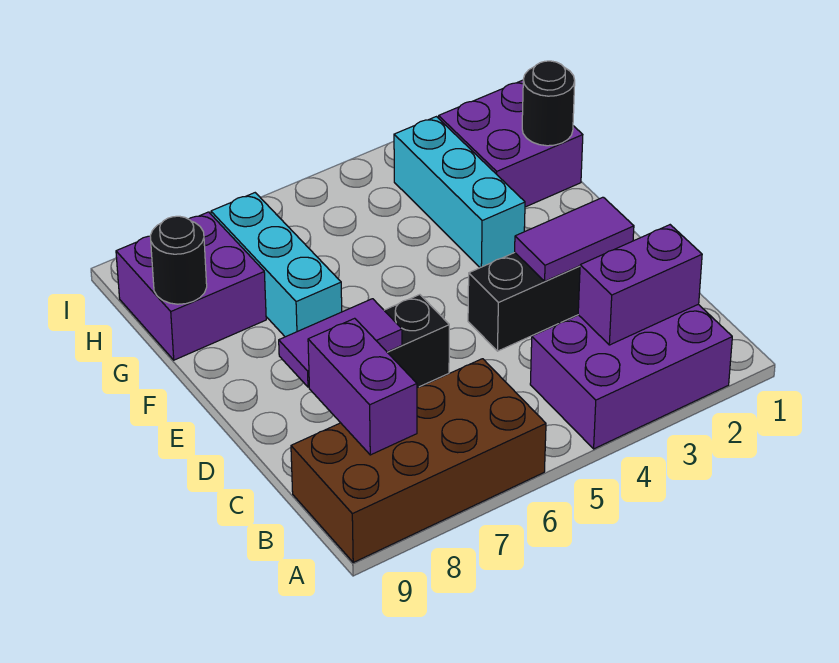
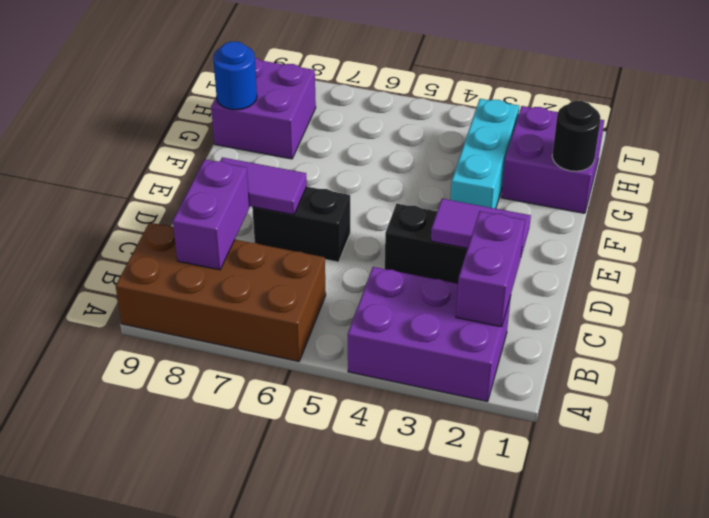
purple brick B2:B3 level 2 -> purple brick B2:C2 level 2
cyan brick F7:H7 level 1 -> none
black round brick G9 level 2 -> blue round brick G9 level 2

